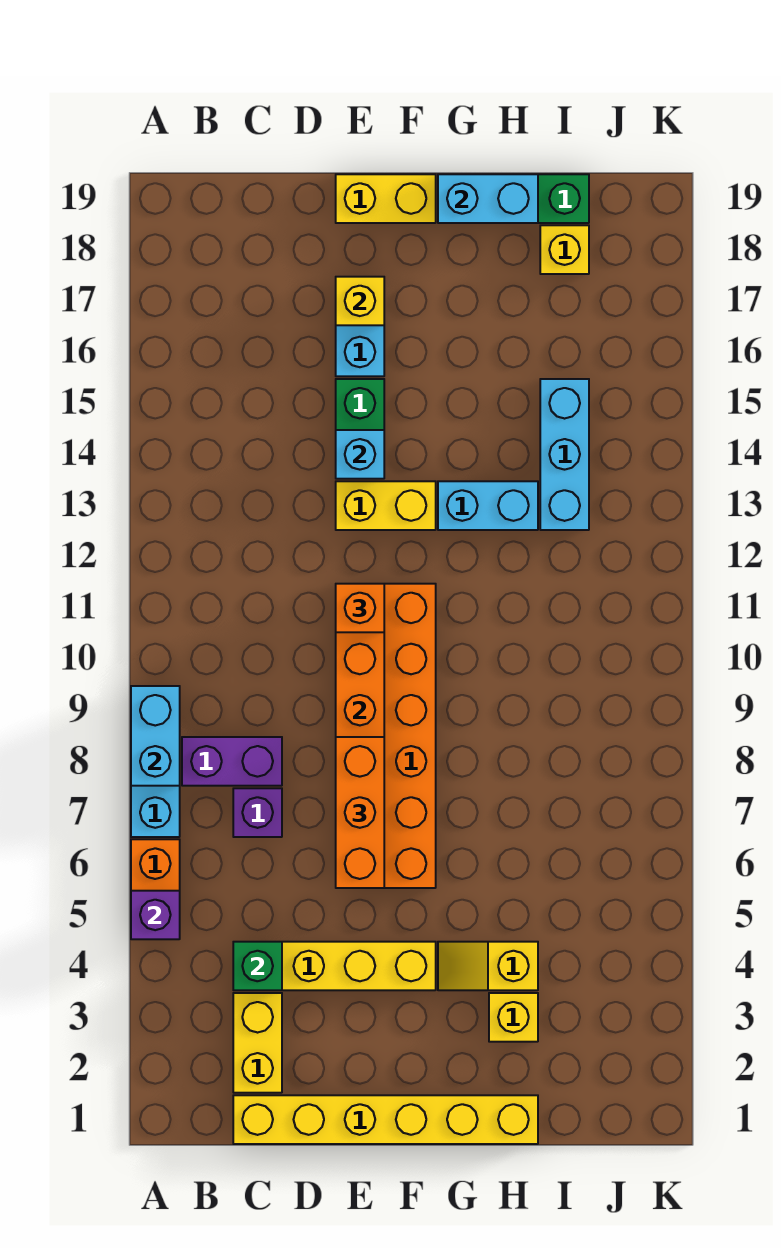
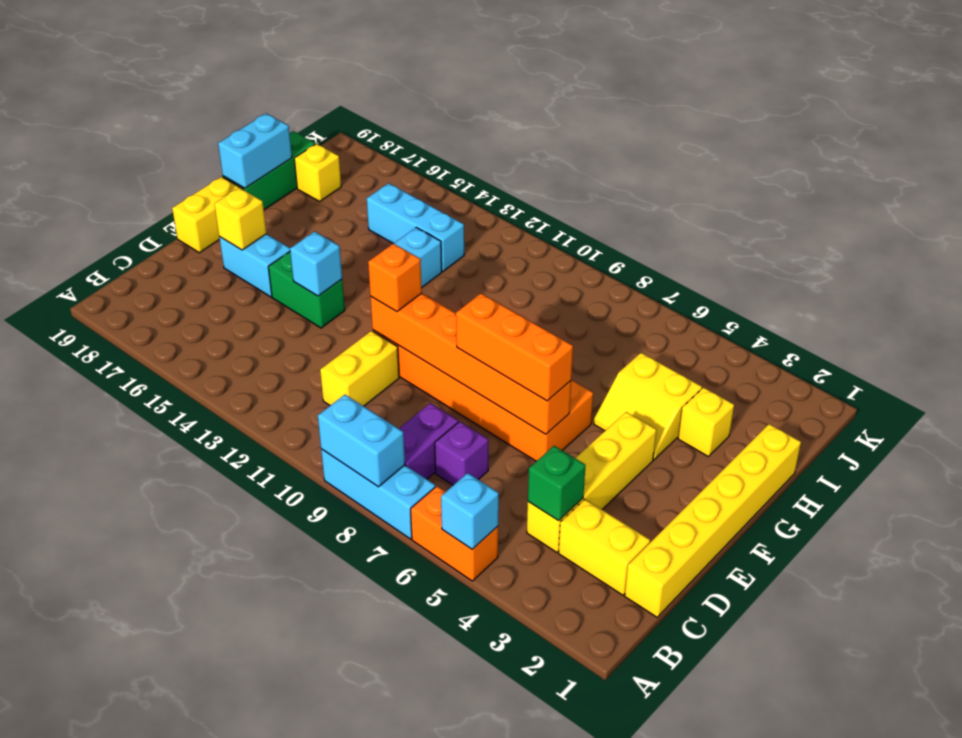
purple brick A5 level 2 -> cyan brick A5 level 2
yellow brick E13:F13 level 1 -> yellow brick C11:D11 level 1
yellow slope G4:H4 level 1 top H -> yellow slope G4:H5 level 1 top H

